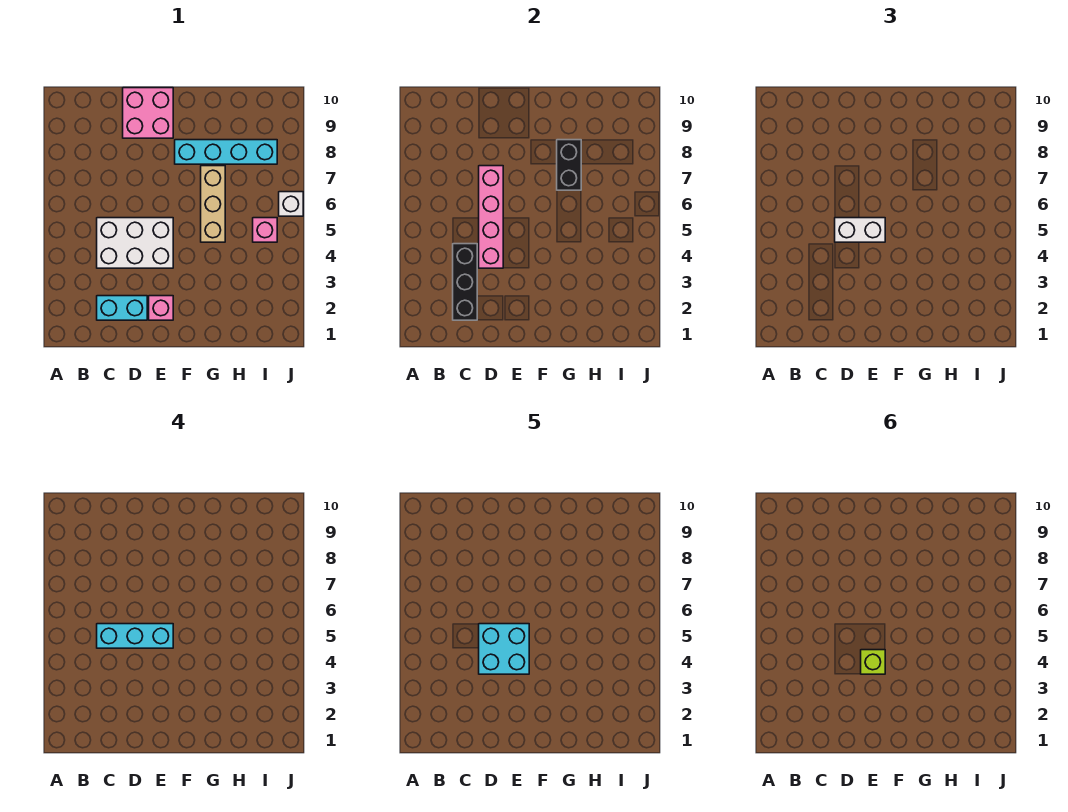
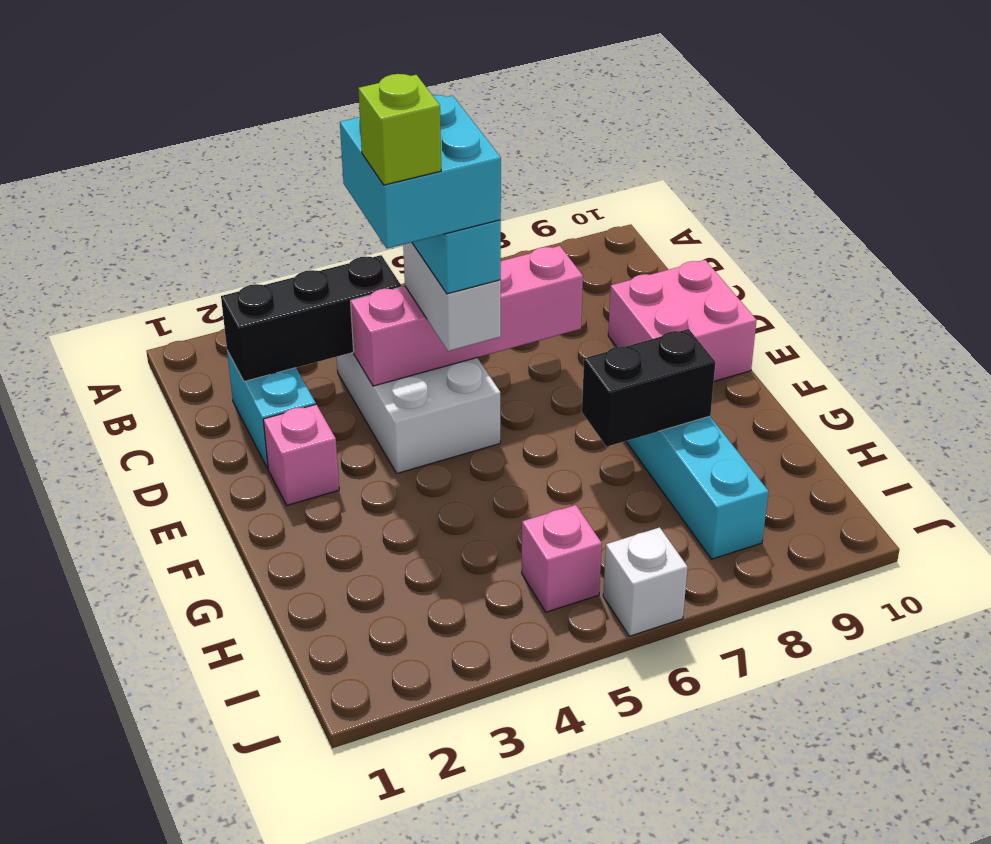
tan brick G5:G7 level 1 -> none

